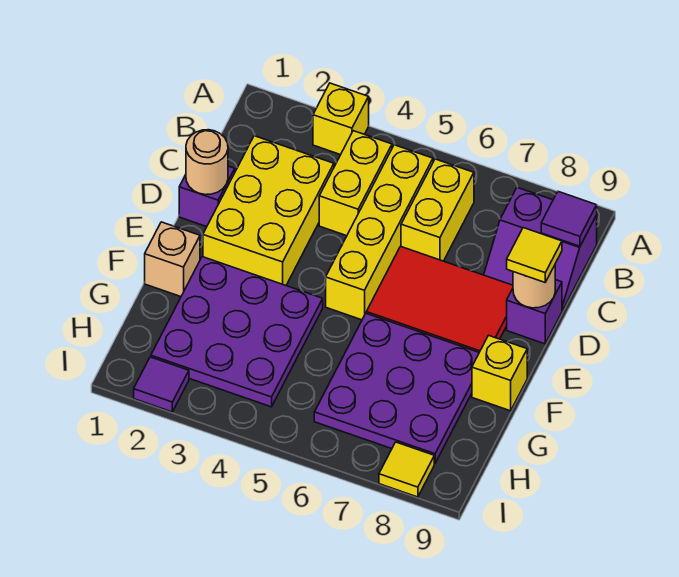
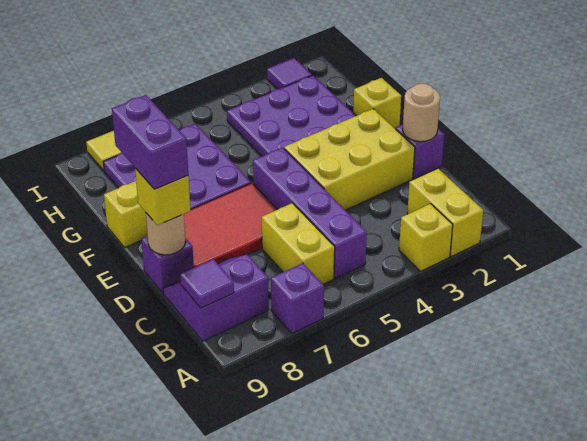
none -> purple brick A7 level 1
yellow brick B4:C4 level 1 -> yellow brick A2:B2 level 1
yellow brick B5:E5 level 1 -> purple brick B5:E5 level 1
yellow brick C2:E3 level 1 -> yellow brick D2:E4 level 1
yellow tile D9 level 3 -> yellow brick D9 level 3
none -> purple brick D9:E9 level 4
tan brick F1 level 1 -> yellow brick F1 level 1

